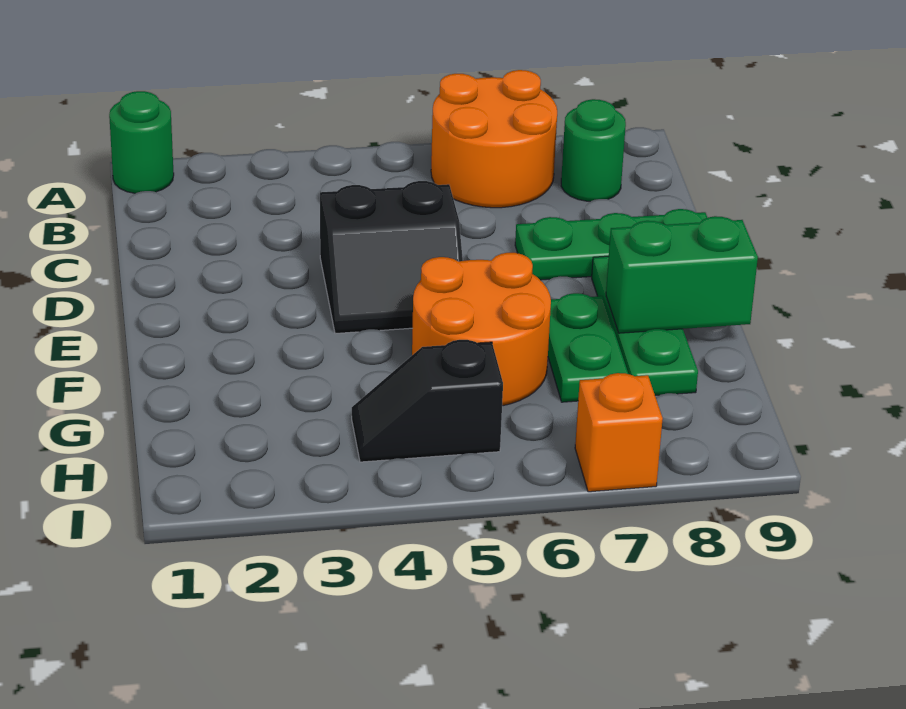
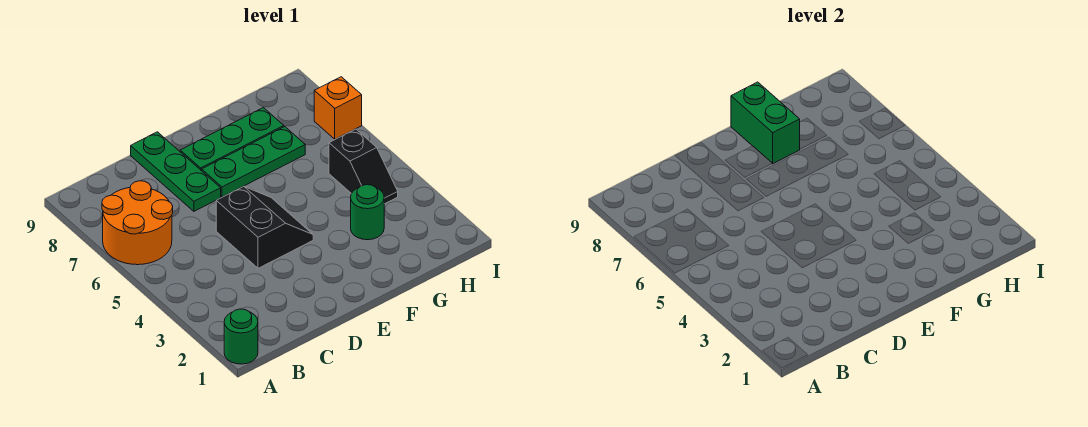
green round brick B8 level 1 -> green round brick G3 level 1
orange round brick F5:G6 level 1 -> none
green plate F7:G7 level 1 -> green plate E7:G7 level 1

